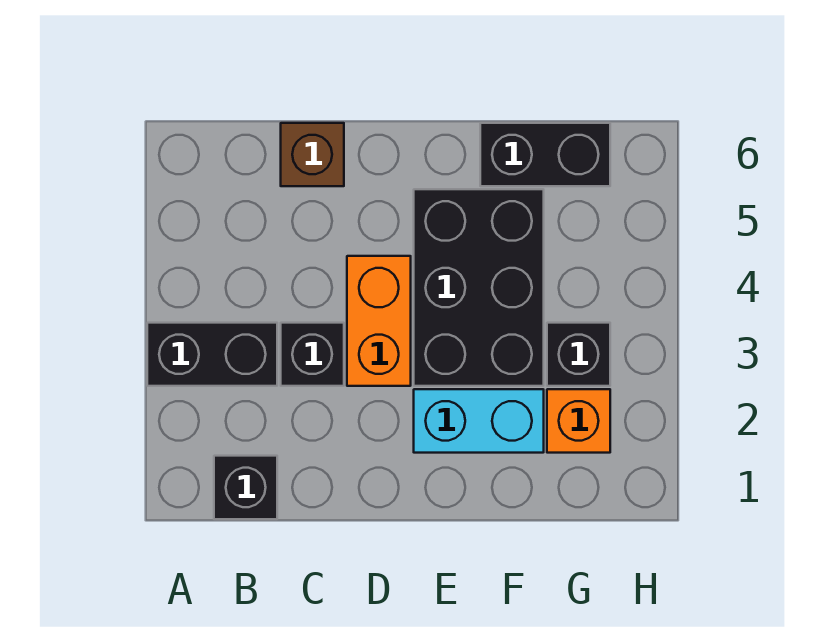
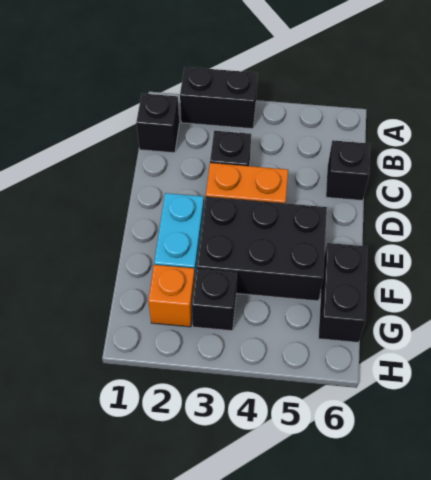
black brick A3:B3 level 1 -> black brick A2:A3 level 1
brown brick C6 level 1 -> black brick C6 level 1

